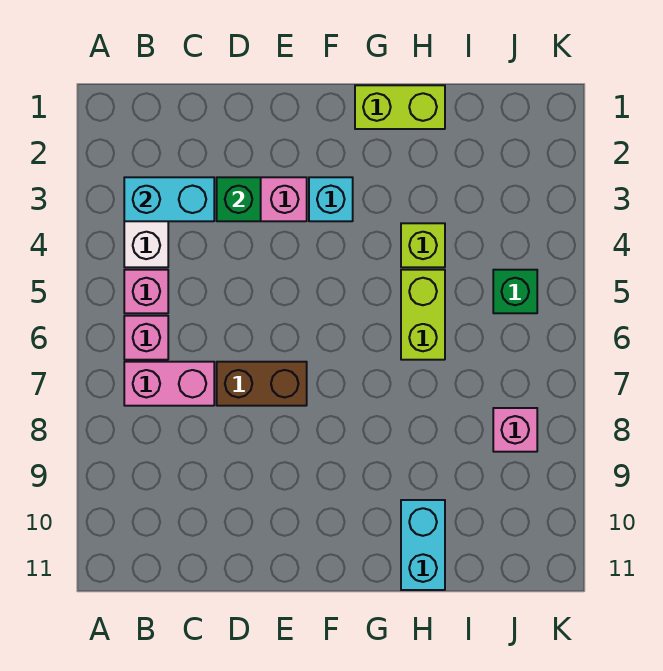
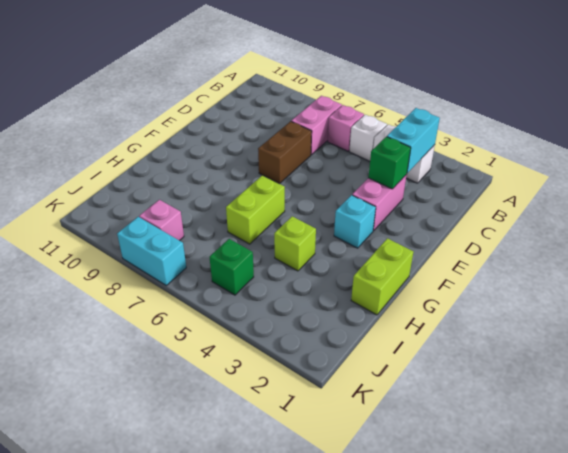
pink brick B5 level 1 -> white brick B5 level 1
lime brick H5:H6 level 1 -> lime brick G6:H6 level 1
cyan brick H10:H11 level 1 -> cyan brick K7:K8 level 1

